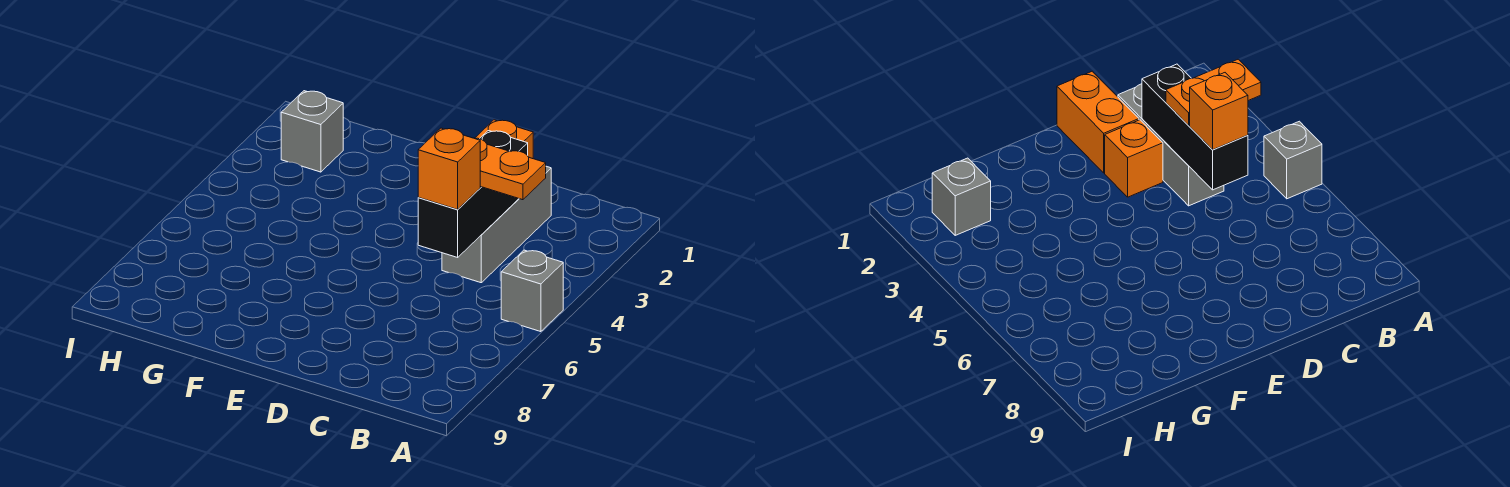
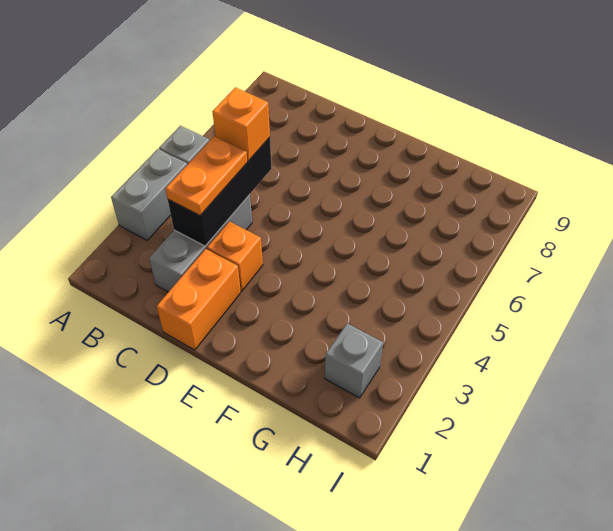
none -> grey brick A3:A4 level 1
orange plate B4:C4 level 3 -> orange plate C3:C4 level 3

